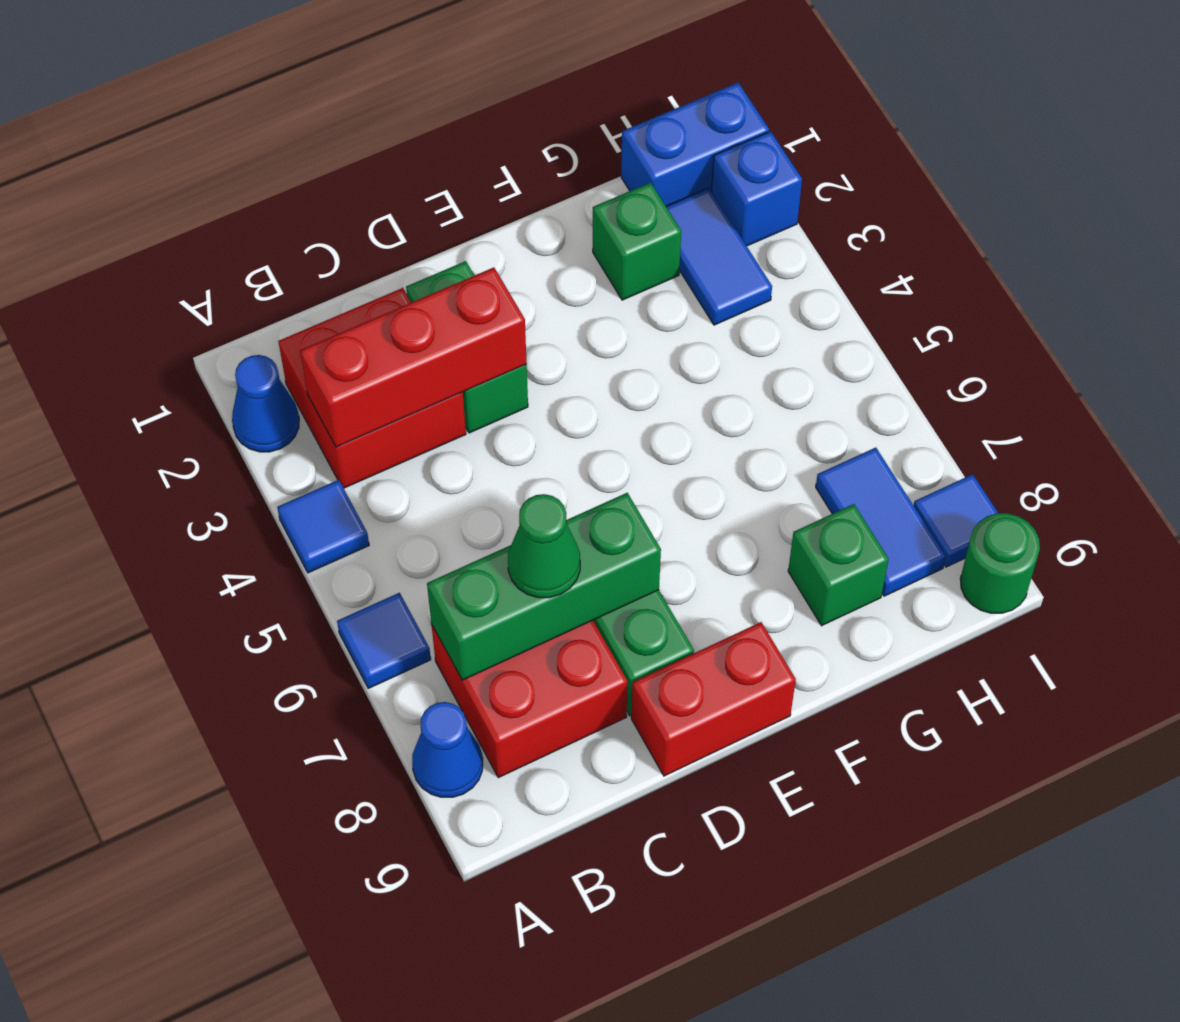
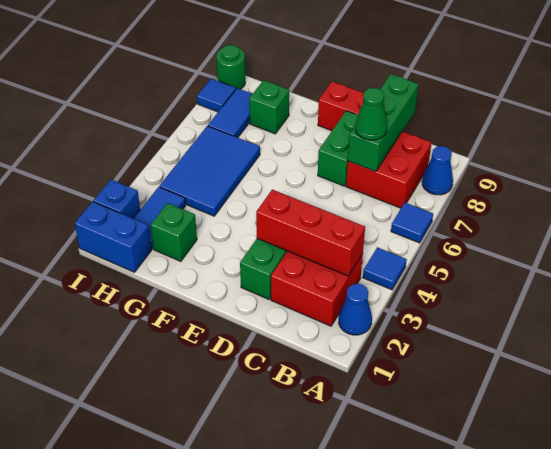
green brick B7:D7 level 2 -> green brick C7:C9 level 2
none -> blue tile G4:H6 level 1

